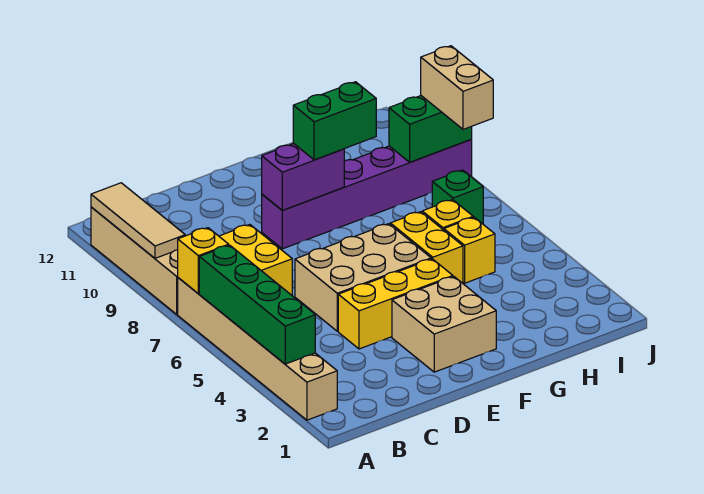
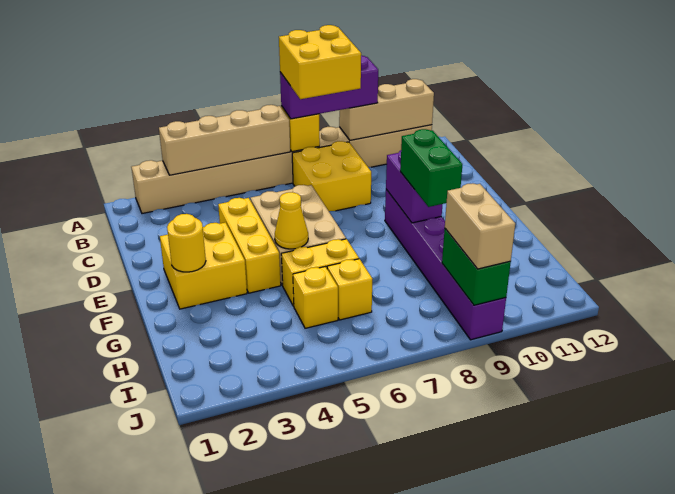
green brick A3:A6 level 2 -> tan brick A3:A6 level 2
none -> purple brick A7:A9 level 3
none -> yellow brick A7:B8 level 4
tan tile A9:A11 level 2 -> tan brick A9:A11 level 2
tan brick E2:F3 level 1 -> yellow brick E2:F3 level 1
none -> yellow round brick F2 level 2
none -> yellow cone F5 level 2
green brick I7 level 1 -> none
tan brick J8:J9 level 3 -> tan brick I9:J9 level 3

